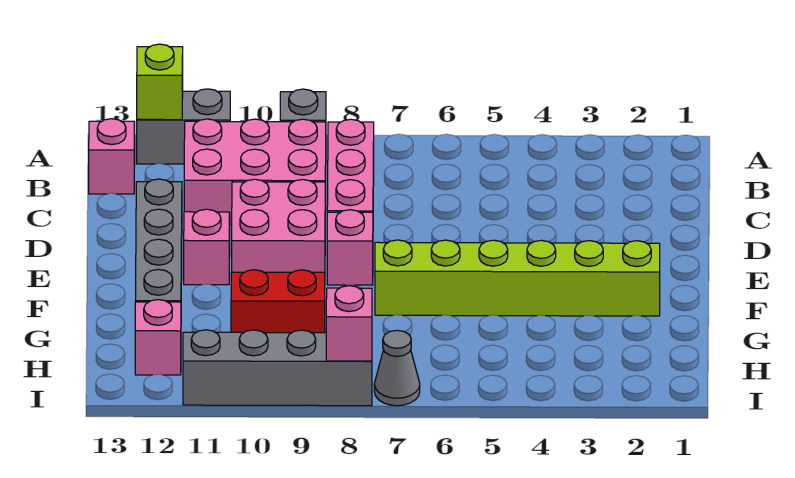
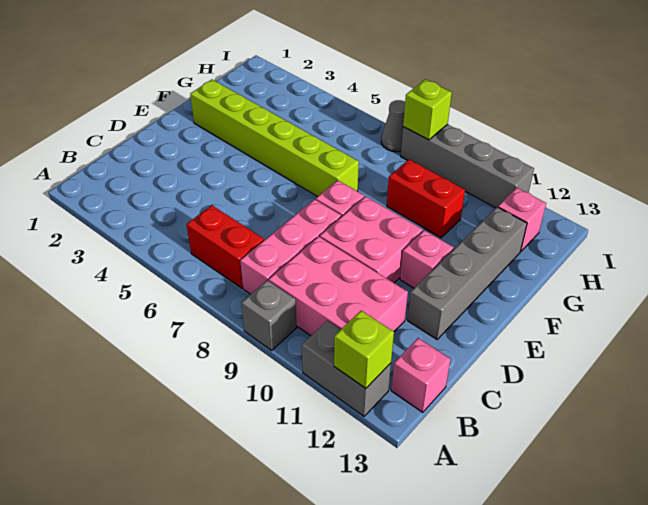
none -> red brick B6:B7 level 1
pink brick I8 level 2 -> lime brick I8 level 2

